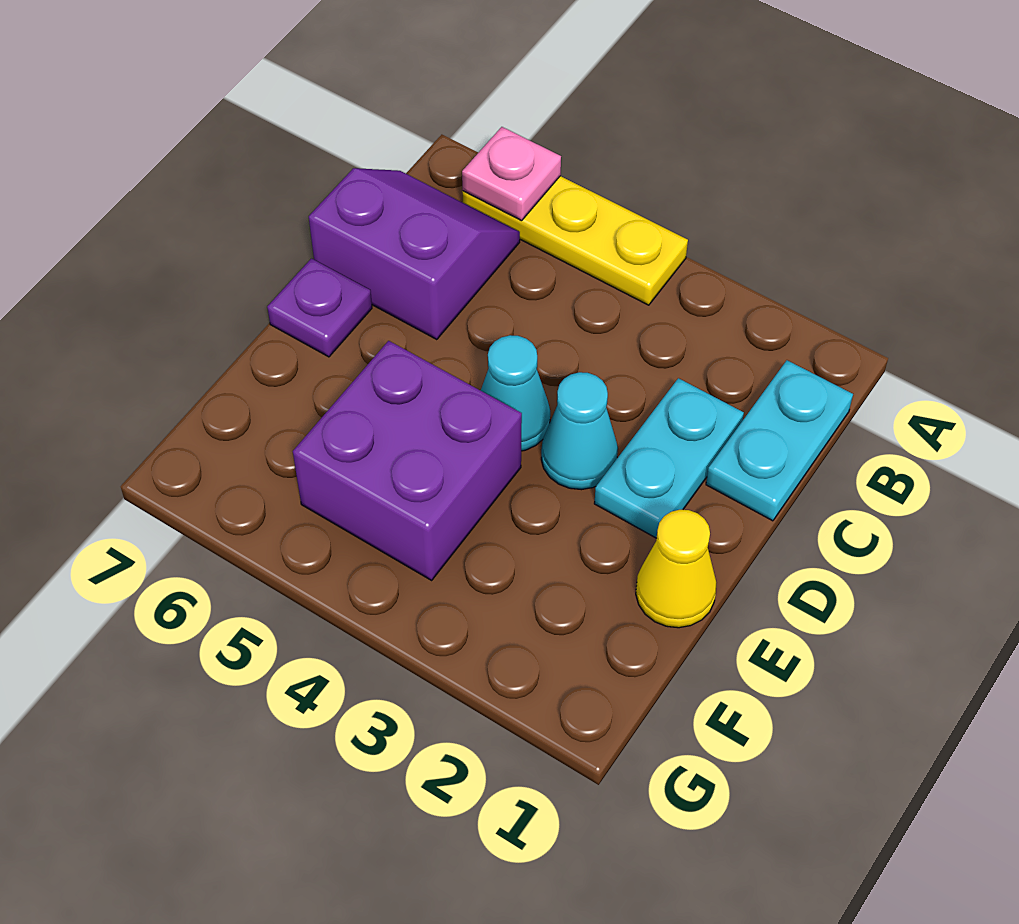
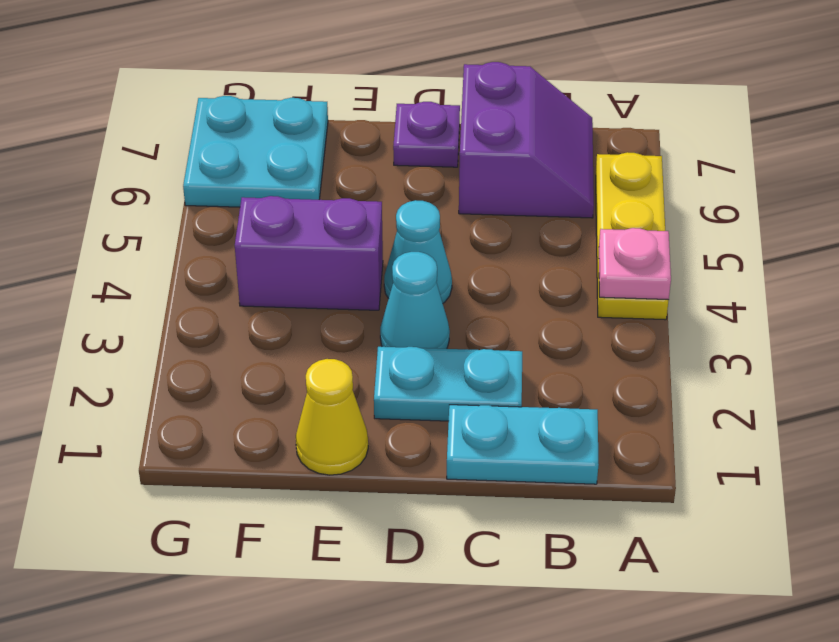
pink plate A6 level 2 -> pink plate A4 level 2
purple brick E4:F5 level 1 -> purple brick E4:F4 level 1
none -> cyan plate F6:G7 level 1

